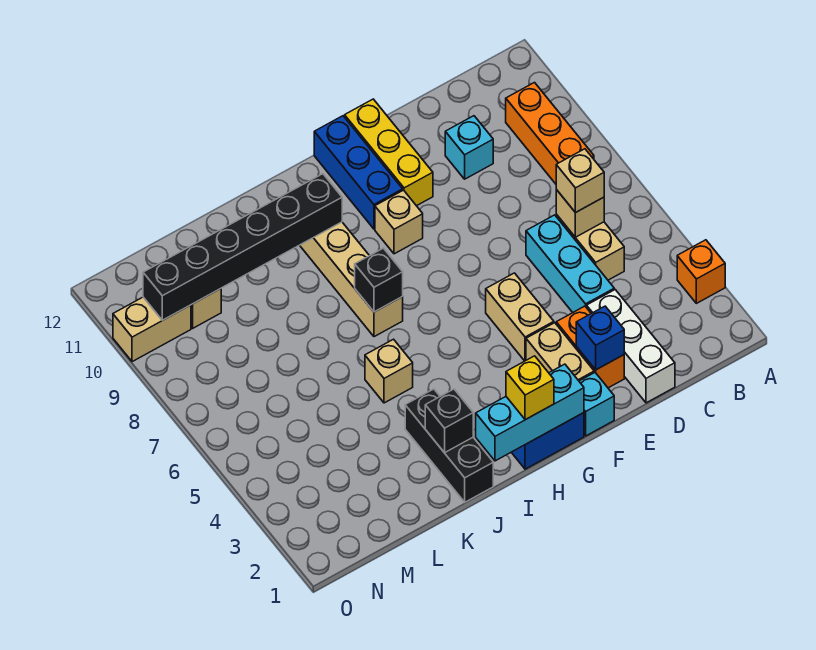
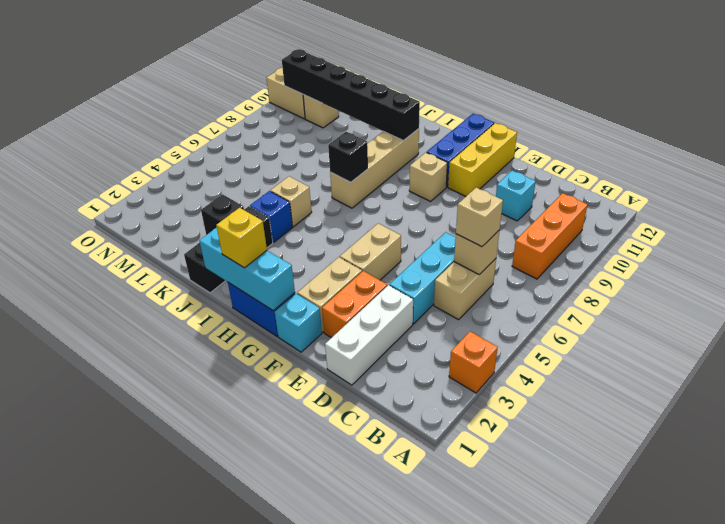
blue brick E2 level 2 -> blue brick J4 level 1

